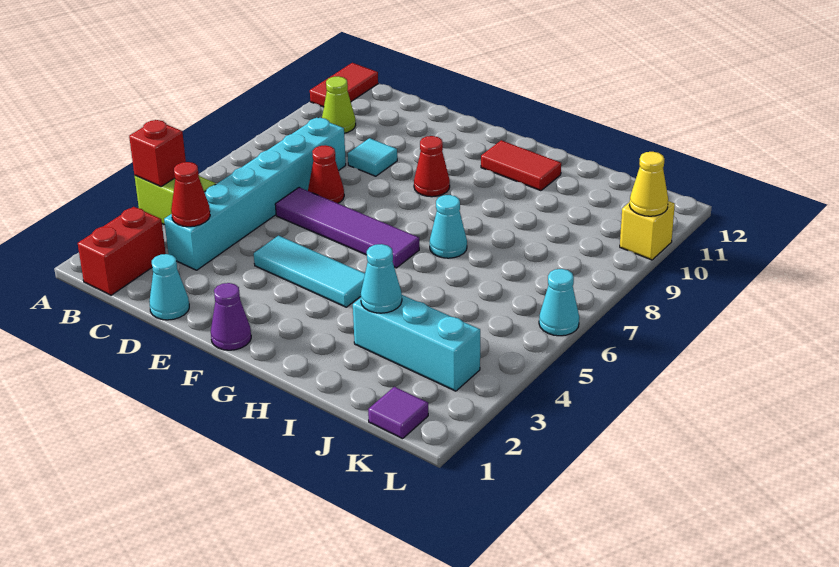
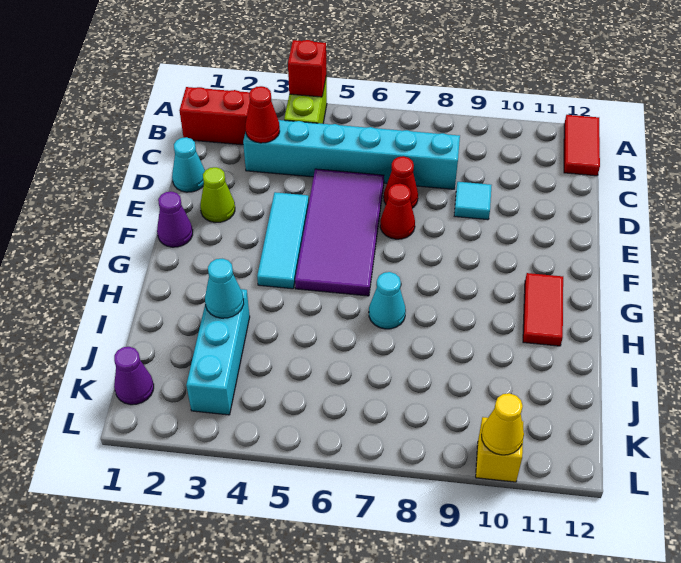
red tile A11:A12 level 1 -> red tile A12:B12 level 1
lime cone B10 level 1 -> lime cone E2 level 1
purple tile D6:G6 level 1 -> purple tile D5:G6 level 1
red cone F9 level 1 -> red cone E7 level 1
purple tile K1 level 1 -> purple cone K1 level 1
cyan cone L6 level 1 -> none

